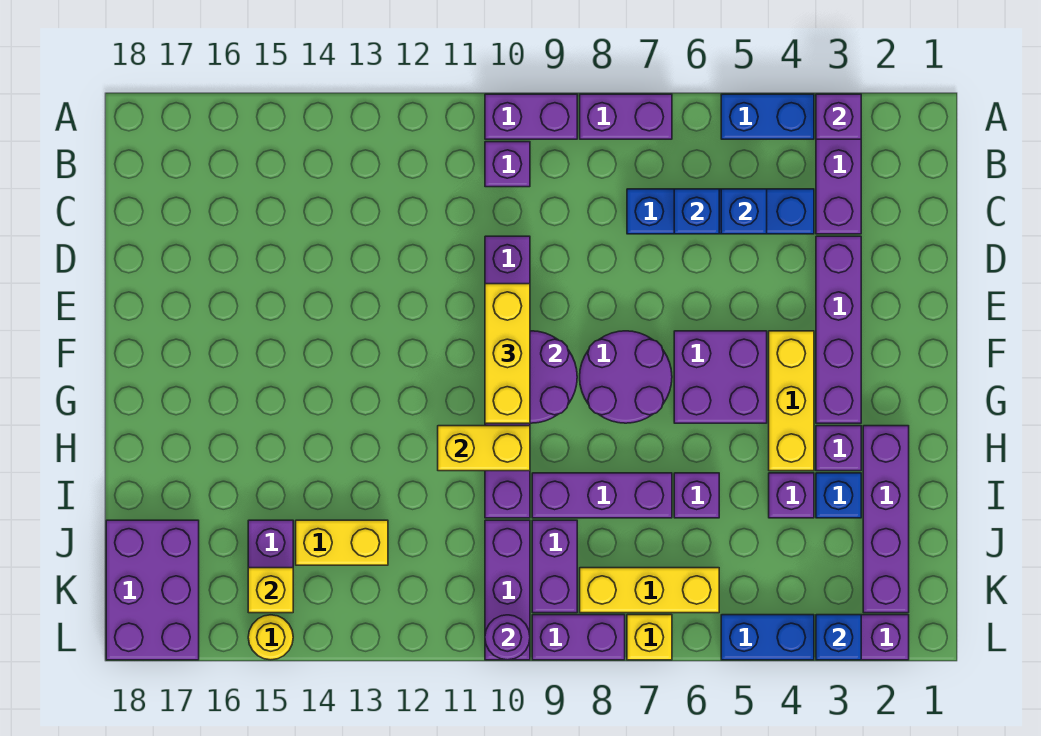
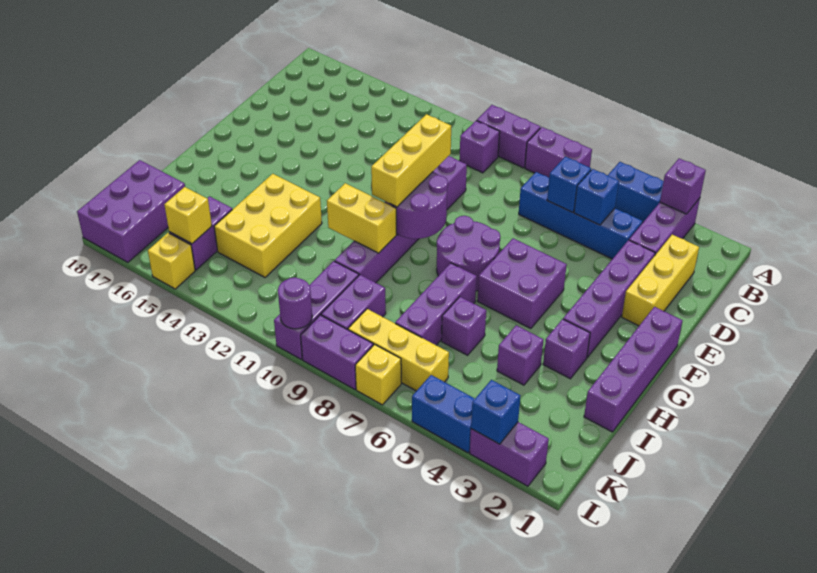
yellow brick F4:H4 level 1 -> yellow brick C2:E2 level 1
purple brick H2:K2 level 1 -> purple brick F1:I1 level 1
blue brick I3 level 1 -> none
purple brick I7:I9 level 1 -> purple brick H7:J7 level 1
yellow brick J13:J14 level 1 -> yellow brick H13:J14 level 1
yellow round brick L15 level 1 -> yellow brick L15 level 1

